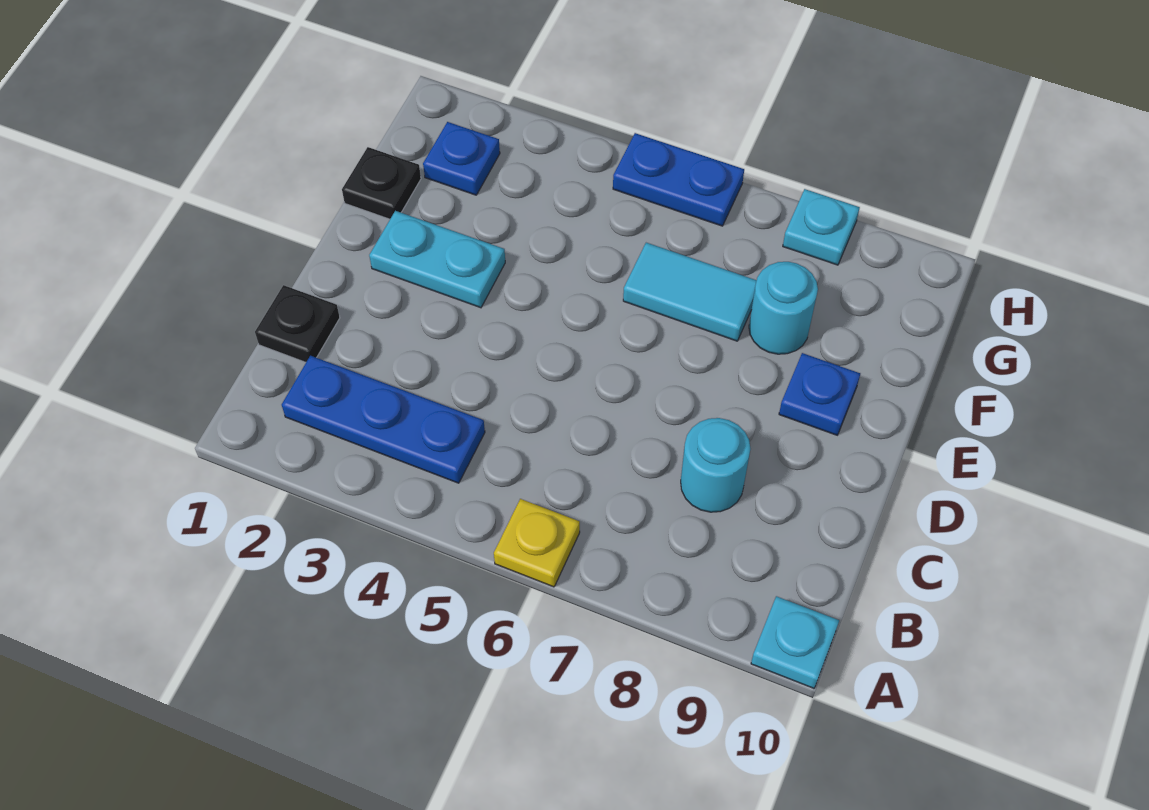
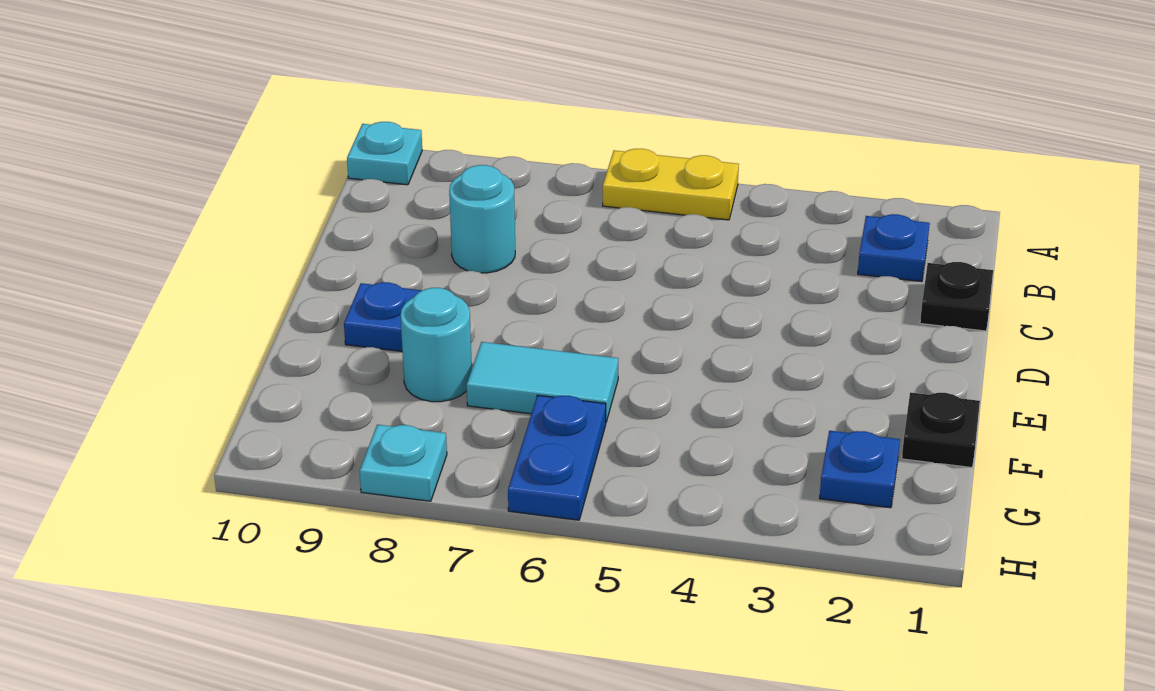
yellow plate A6 level 1 -> yellow plate A5:A6 level 1
blue plate B2:B4 level 1 -> blue plate B2 level 1
cyan plate E2:E3 level 1 -> none
blue plate H5:H6 level 1 -> blue plate G6:H6 level 1

